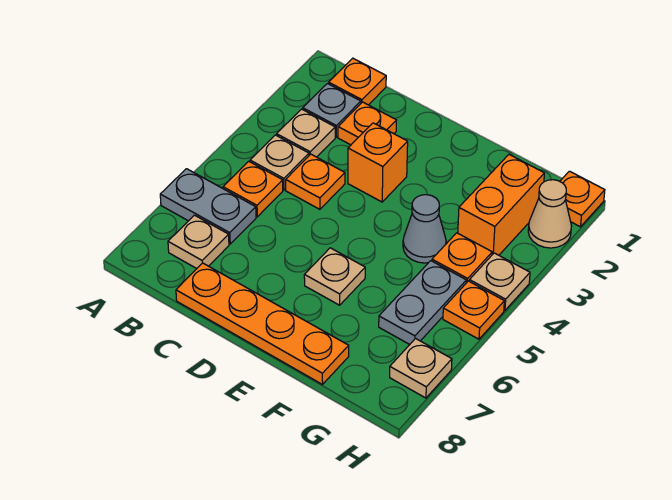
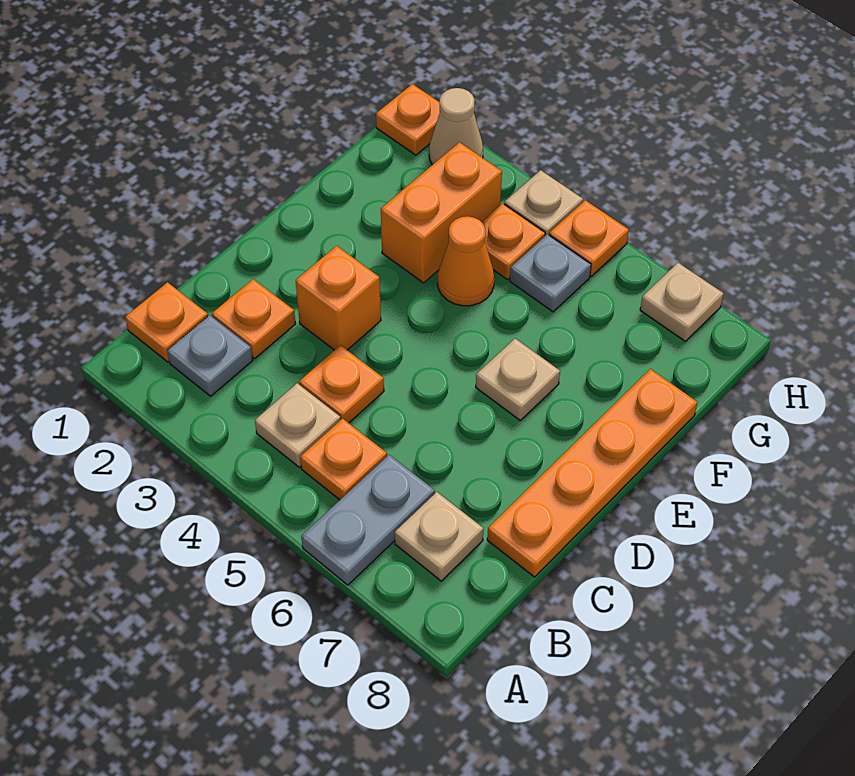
tan plate B3 level 1 -> none
grey cone F4 level 1 -> orange cone F4 level 1
orange brick G2:G3 level 1 -> orange brick F3:G3 level 1
grey plate G5:G6 level 1 -> grey plate G5 level 1

